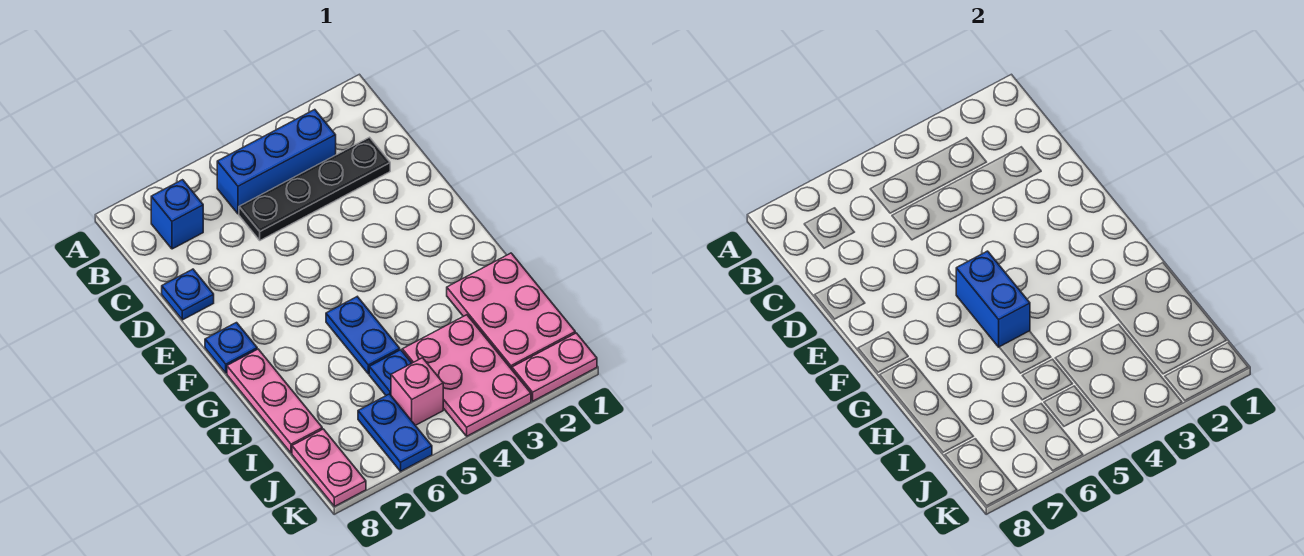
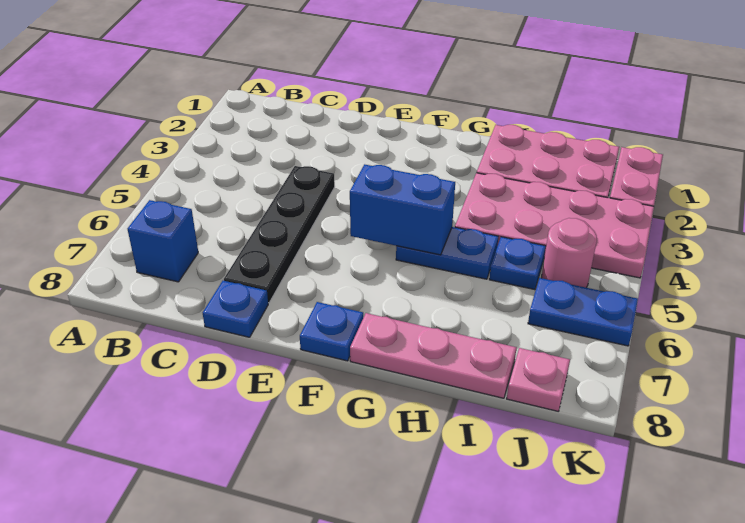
blue brick B3:B5 level 1 -> none
black plate C2:C5 level 1 -> black plate D4:D7 level 1
pink plate I3:K4 level 1 -> pink plate H3:K4 level 1
pink brick J5 level 1 -> pink round brick J5 level 1
pink plate J8:K8 level 1 -> pink plate J8 level 1

